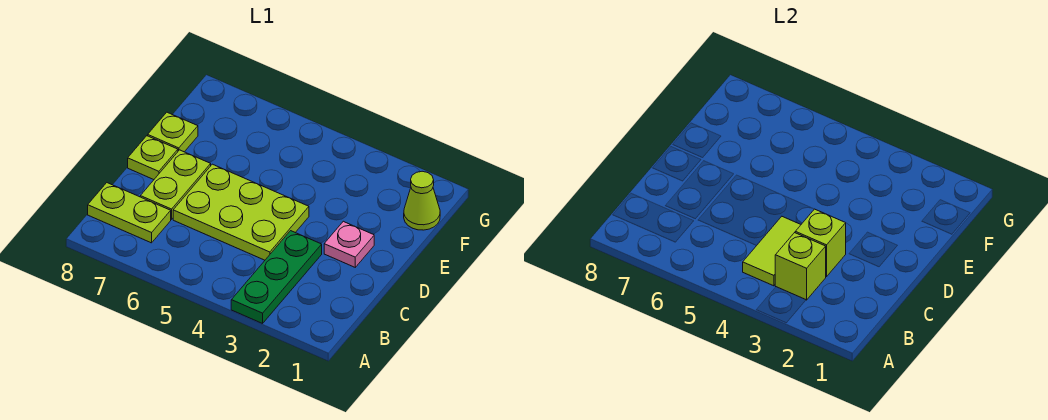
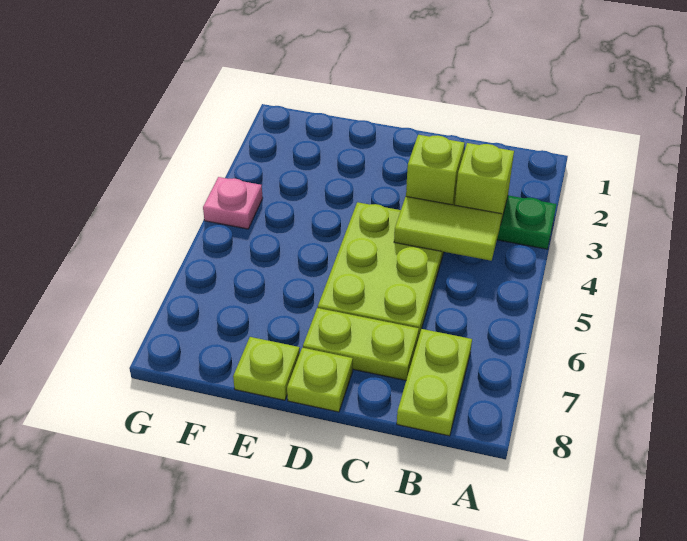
pink plate D2 level 1 -> pink plate G4 level 1
lime cone F1 level 1 -> none

